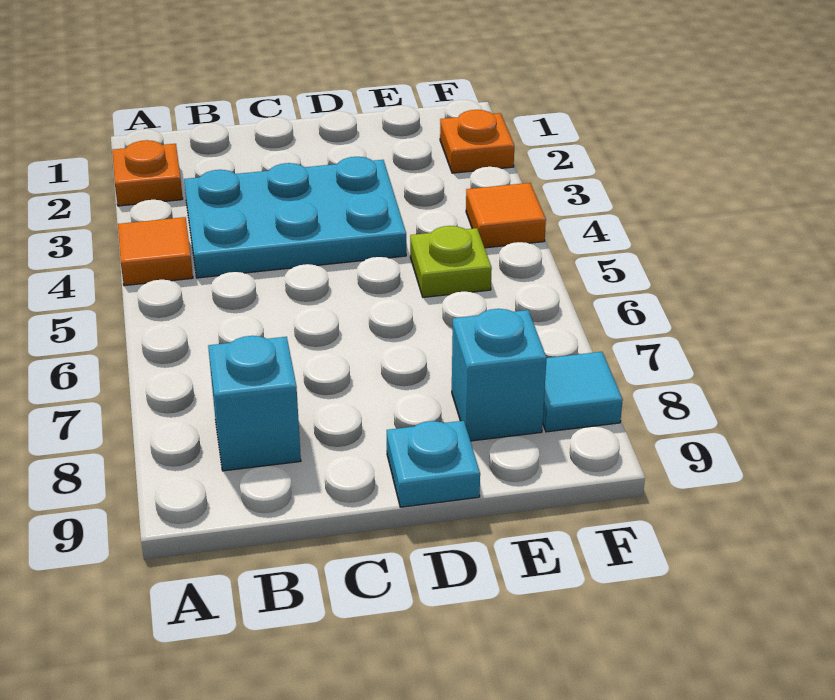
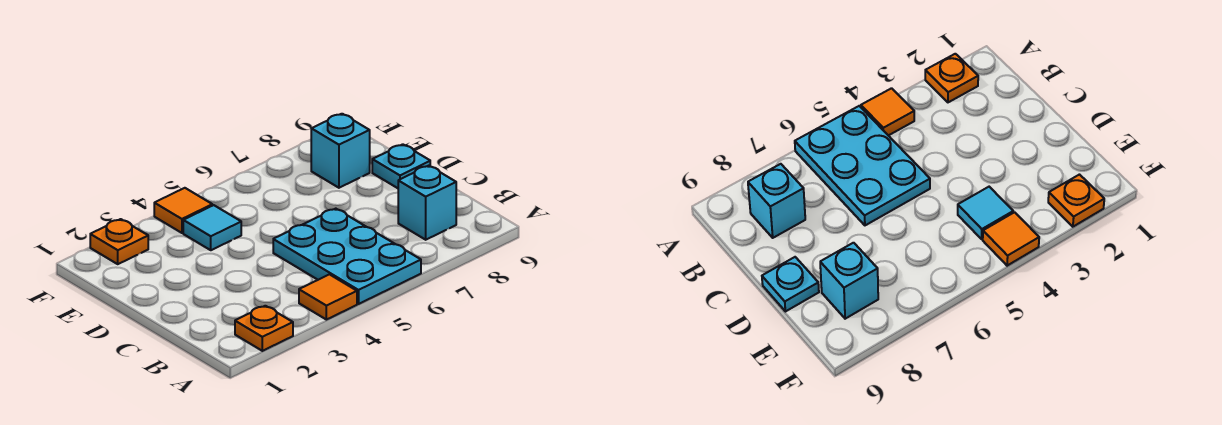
cyan plate B3:D4 level 1 -> cyan plate A5:C6 level 1
lime plate E5 level 1 -> none
cyan tile F8 level 1 -> cyan tile E4 level 1

